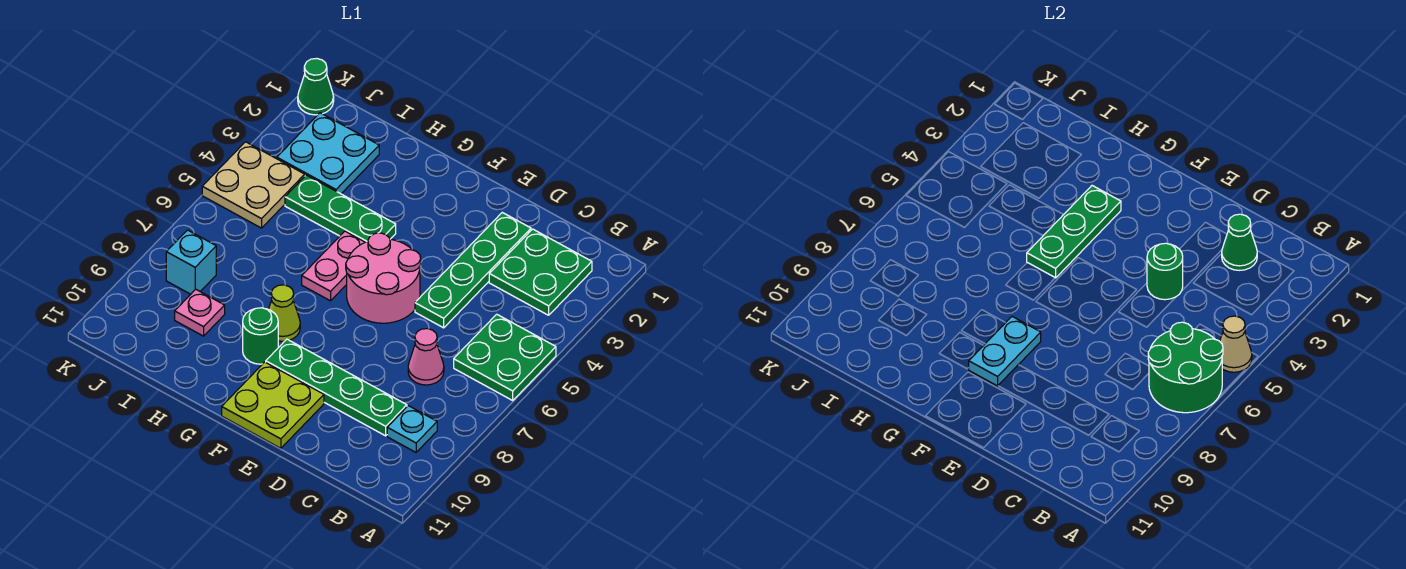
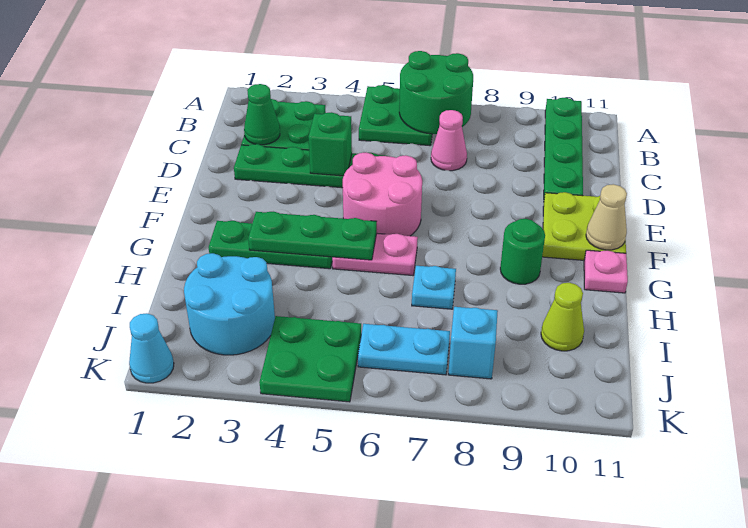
tan cone A5 level 2 -> tan cone F11 level 2
cyan plate B9 level 1 -> cyan plate H7 level 1
green plate C9:F9 level 1 -> green plate A10:D10 level 1
green round brick D4 level 2 -> green brick D4 level 2
cyan plate F8:F9 level 2 -> cyan plate J6:J7 level 1
green plate G4:I4 level 1 -> green plate G2:G4 level 1
lime cone G8 level 1 -> lime cone I10 level 1
cyan plate I2:J3 level 1 -> cyan round brick I2:J3 level 1
pink plate I9 level 1 -> pink plate G11 level 1
tan plate J4:K5 level 1 -> green plate J4:K5 level 1
green cone K1 level 1 -> cyan cone K1 level 1

